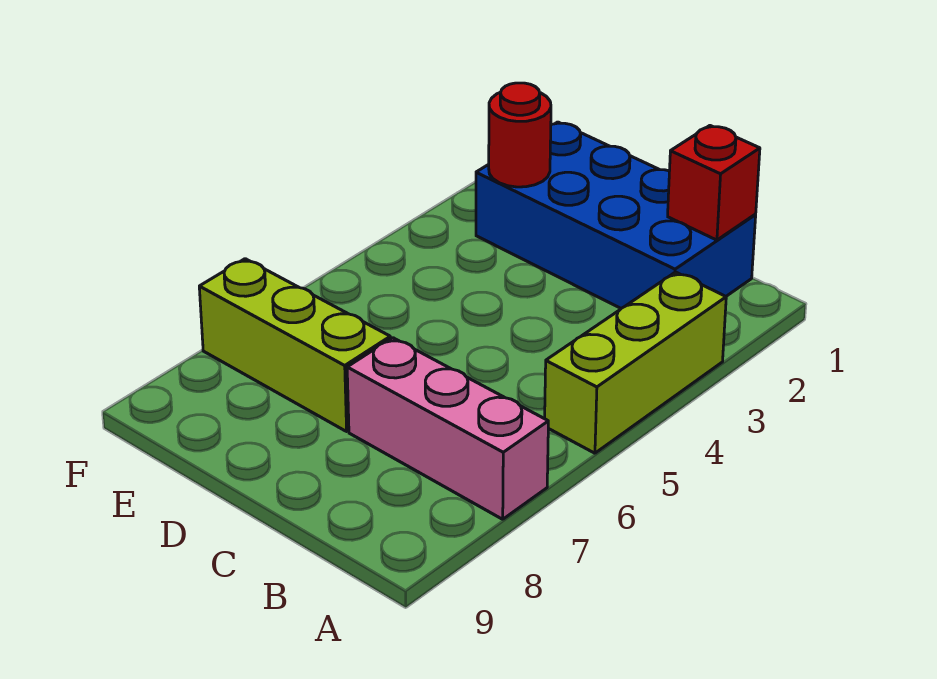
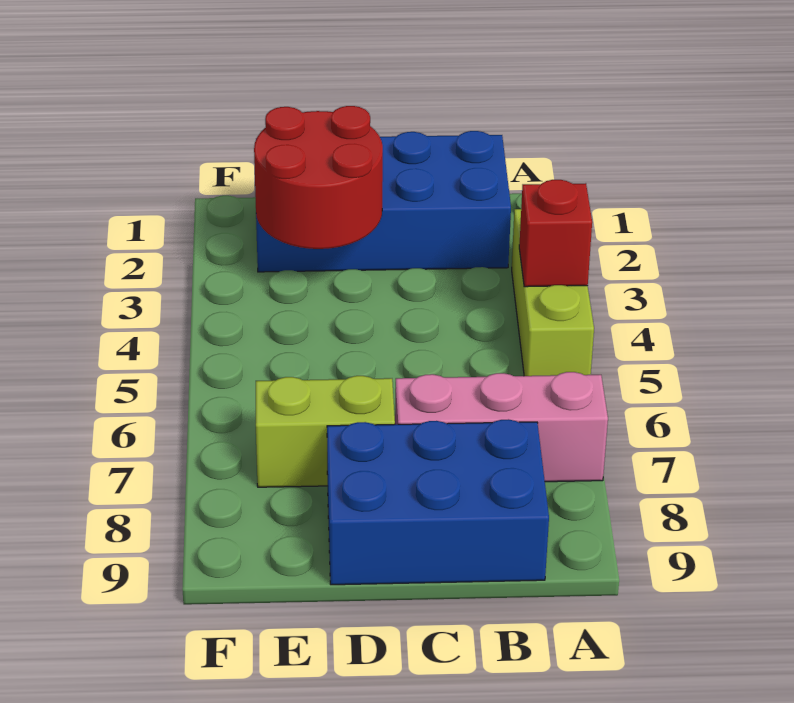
red brick B1 level 2 -> red brick A4 level 2
none -> blue brick B8:D9 level 1
lime brick D7:F7 level 1 -> lime brick D7:E7 level 1
red round brick E2 level 2 -> red round brick D2:E3 level 2

